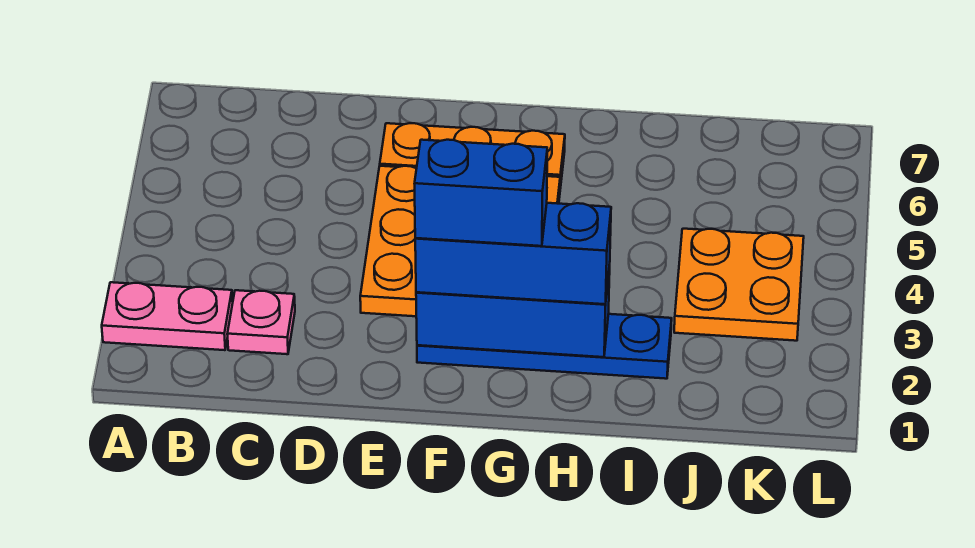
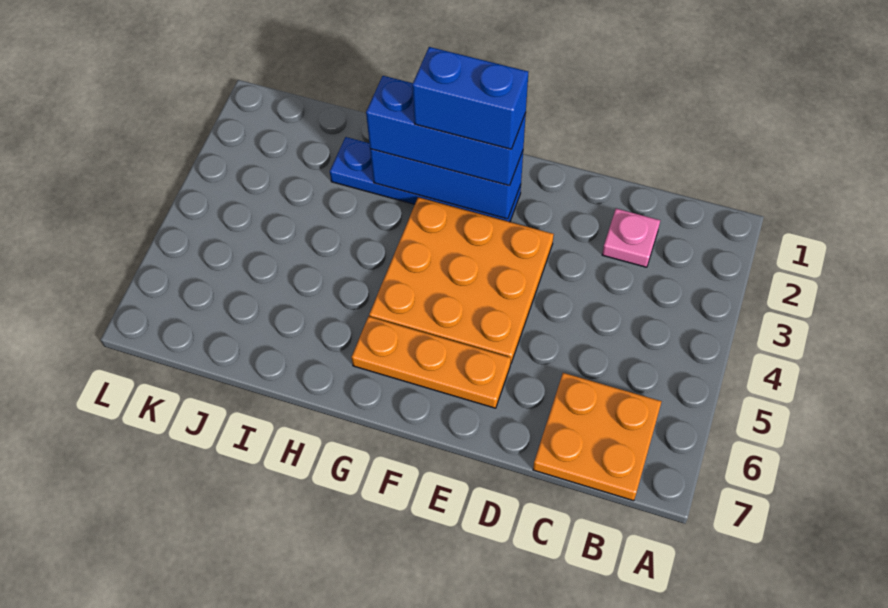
pink plate A2:B2 level 1 -> none
orange plate J3:K4 level 1 -> orange plate B6:C7 level 1

